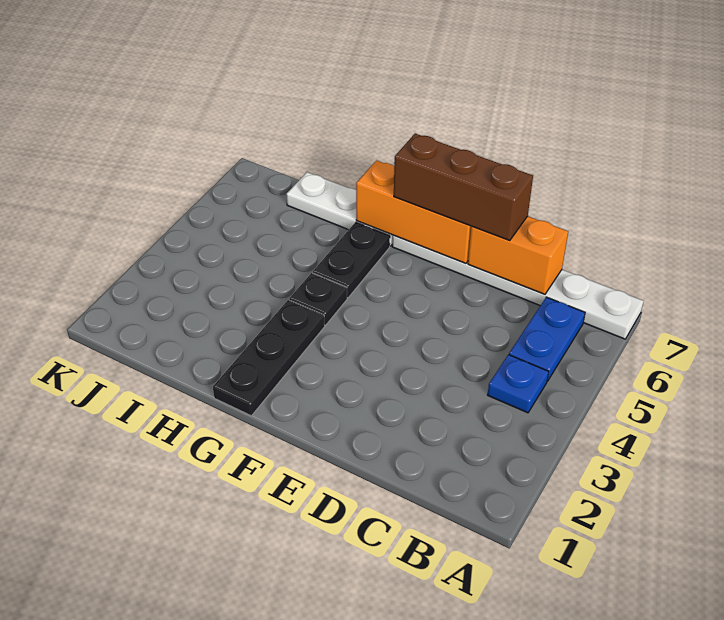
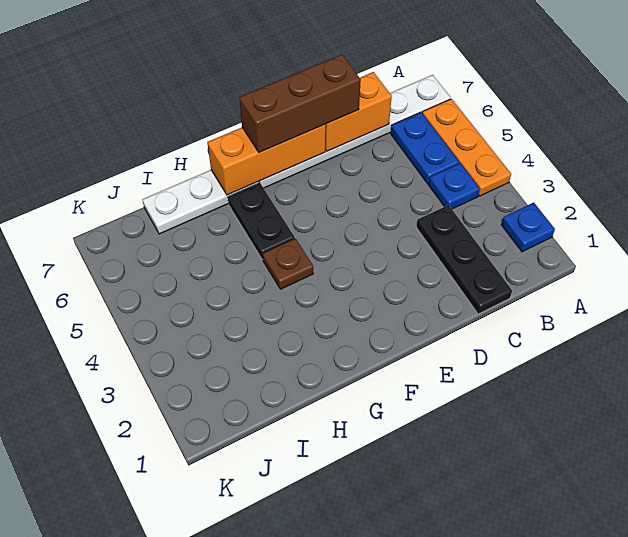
none -> blue plate A2 level 1
none -> orange plate A4:A6 level 1
black plate G1:G3 level 1 -> black plate C1:C3 level 1
black plate G4 level 1 -> brown plate G4 level 1

